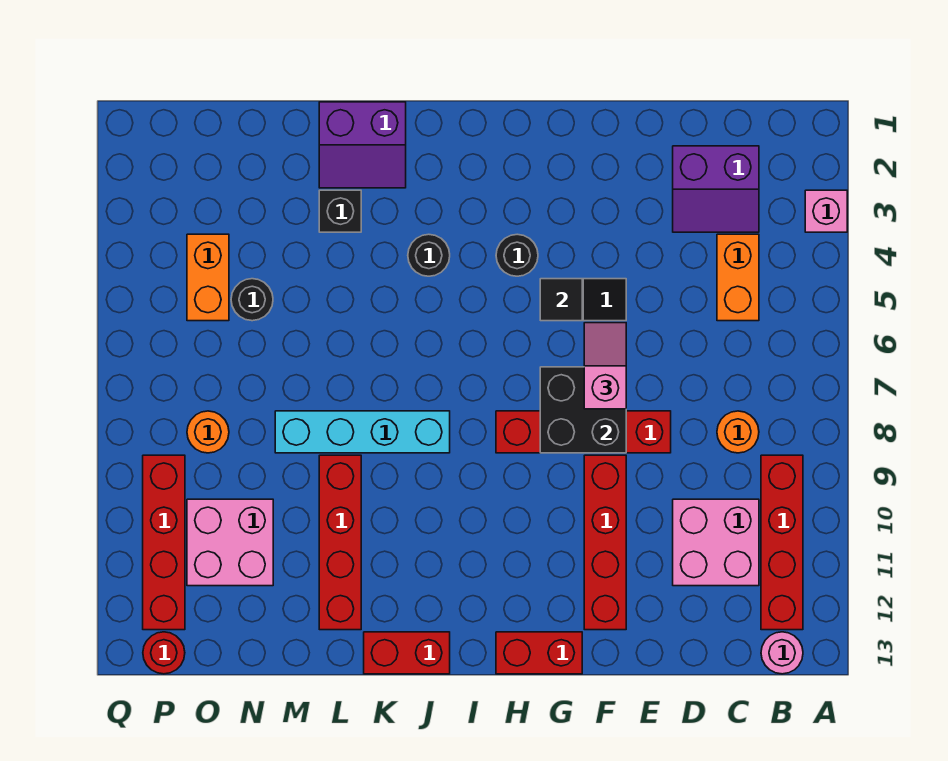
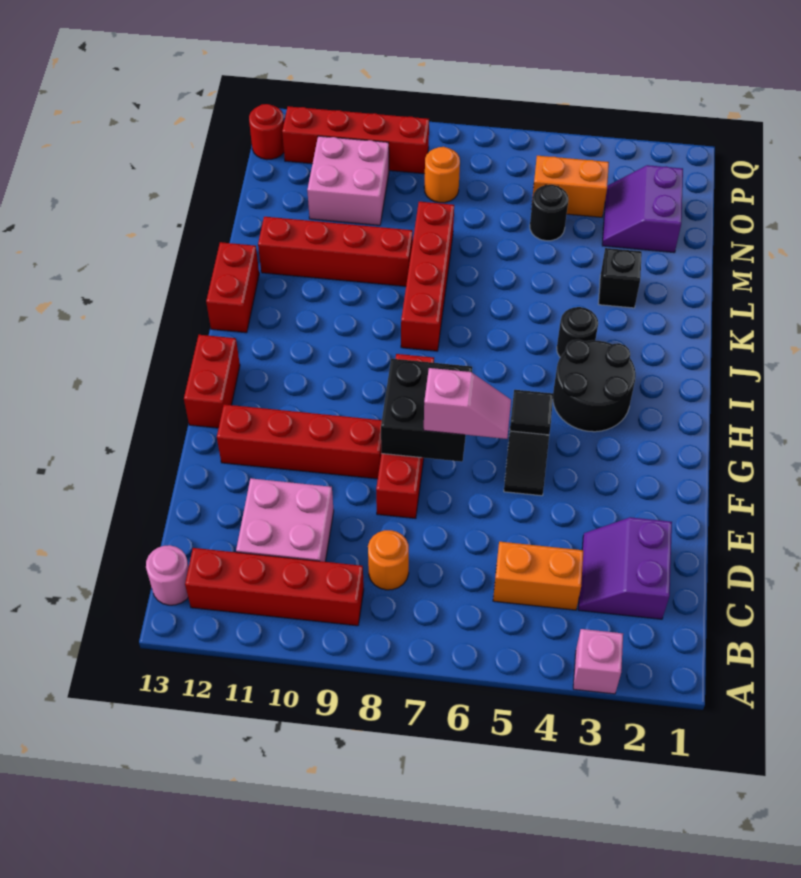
black round brick H4 level 1 -> black round brick H3:I4 level 1
cyan brick J8:M8 level 1 -> red brick J8:M8 level 1
purple slope K1:L2 level 1 top 1 -> purple slope N2:O3 level 1 top 2

